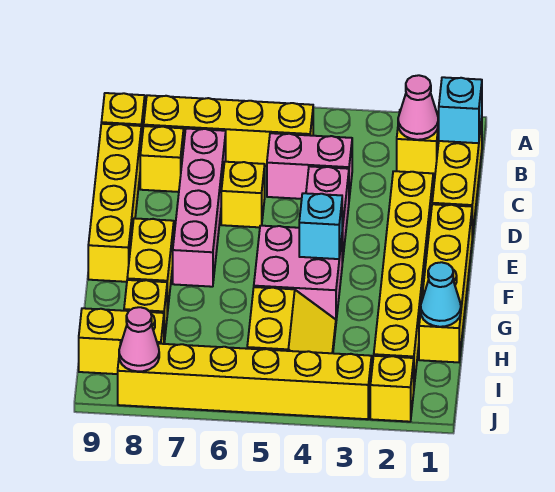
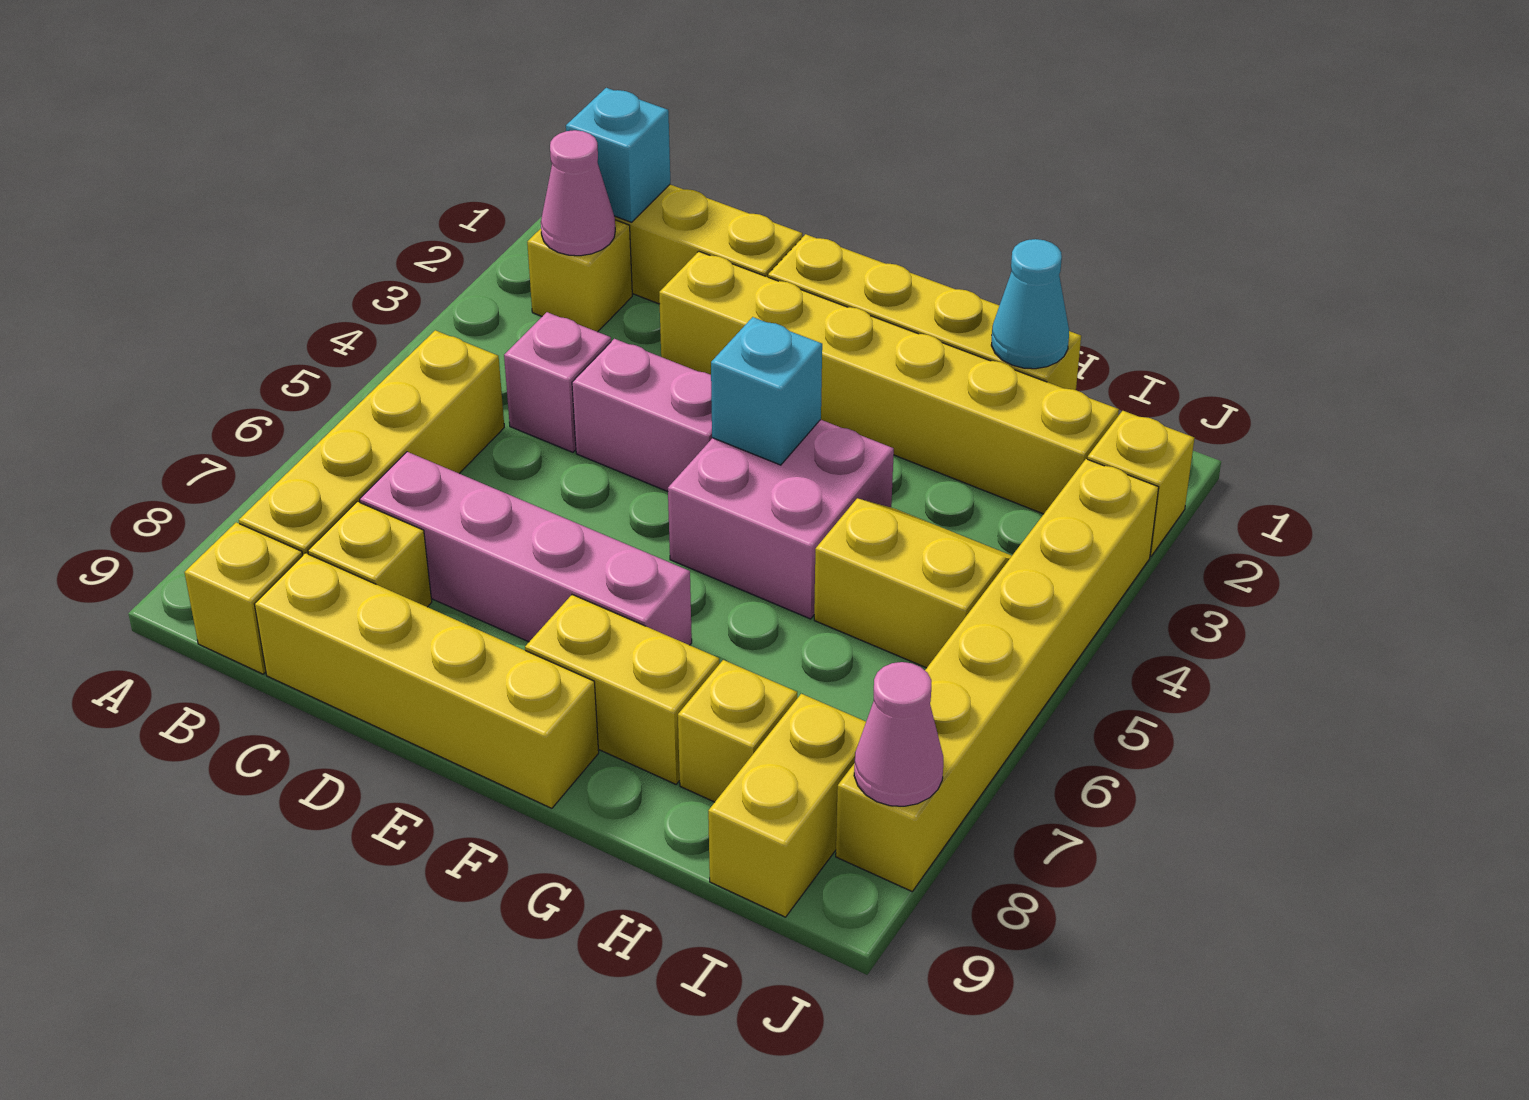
pink brick C4:C5 level 1 -> pink brick C4 level 1
yellow brick D6 level 1 -> none

